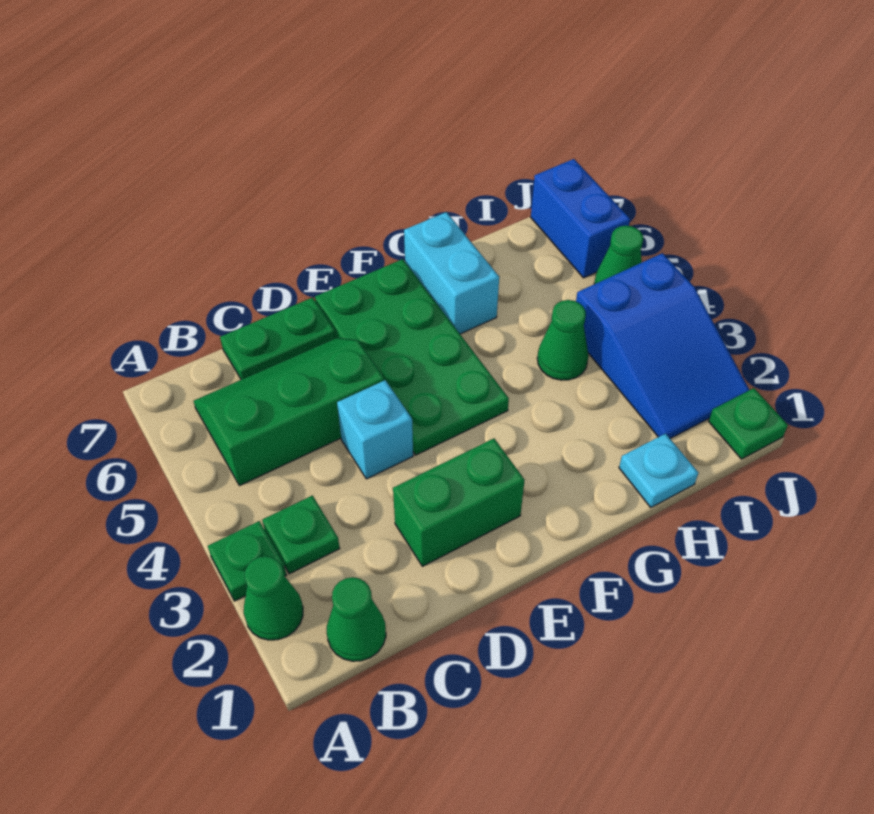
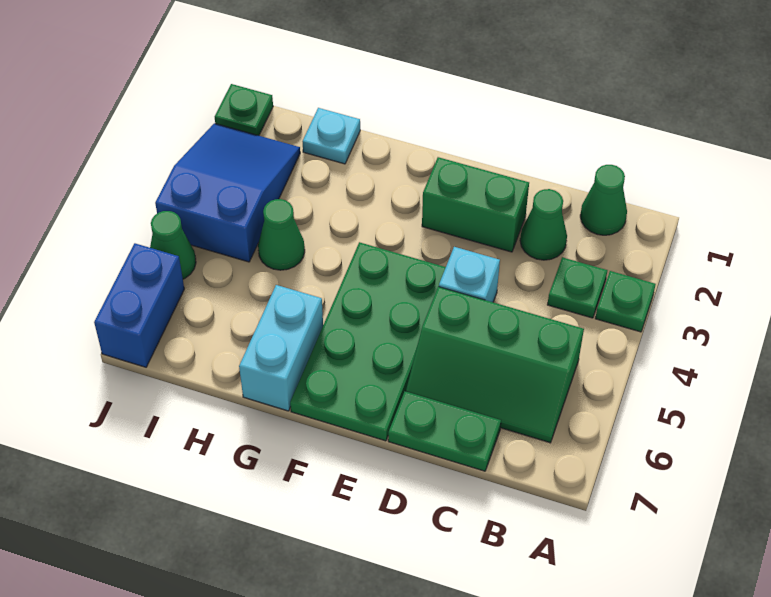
green cone A2 level 1 -> green cone C2 level 1

